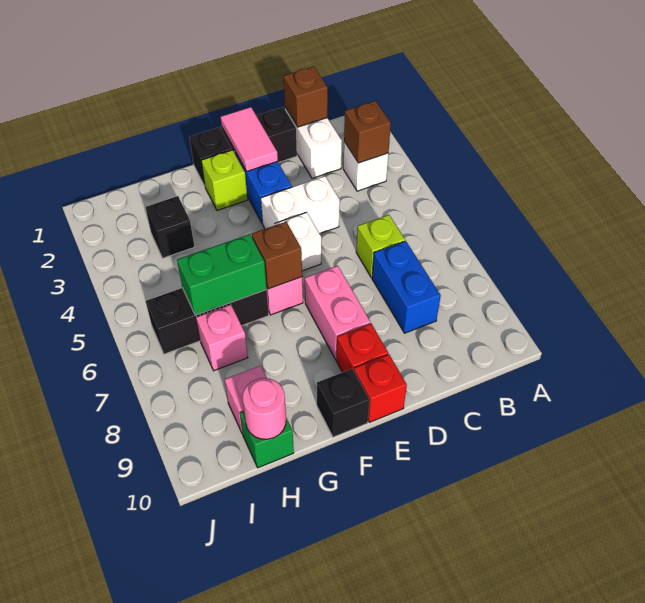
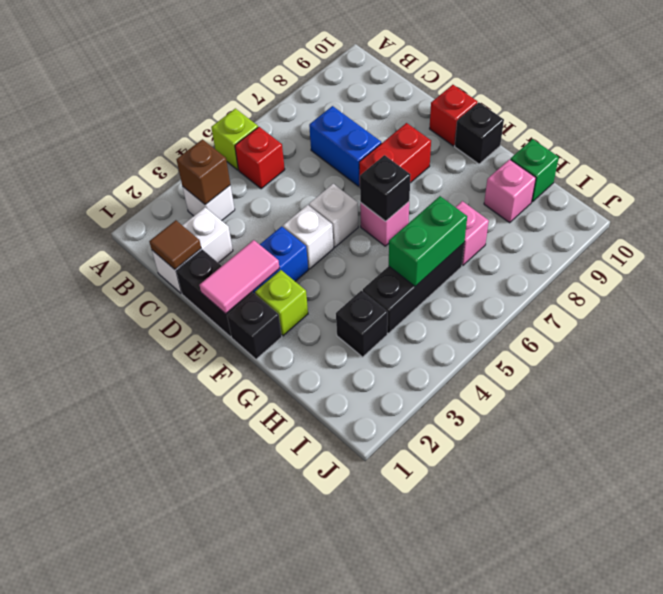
brown brick C1 level 2 -> brown tile C1 level 2
lime brick C6 level 1 -> lime brick A5 level 1
blue brick C7:C8 level 1 -> blue brick C7:D7 level 1
white brick D4:E4 level 1 -> white brick E4 level 1
pink brick E7:E8 level 1 -> red brick E7:E8 level 1
red brick E9 level 1 -> red brick B5 level 1
brown brick F6 level 2 -> black brick F6 level 2
black brick G6:I6 level 1 -> black brick H4:H6 level 1
green brick G6:H6 level 2 -> green brick H5:H6 level 2
pink round brick H10 level 2 -> none

